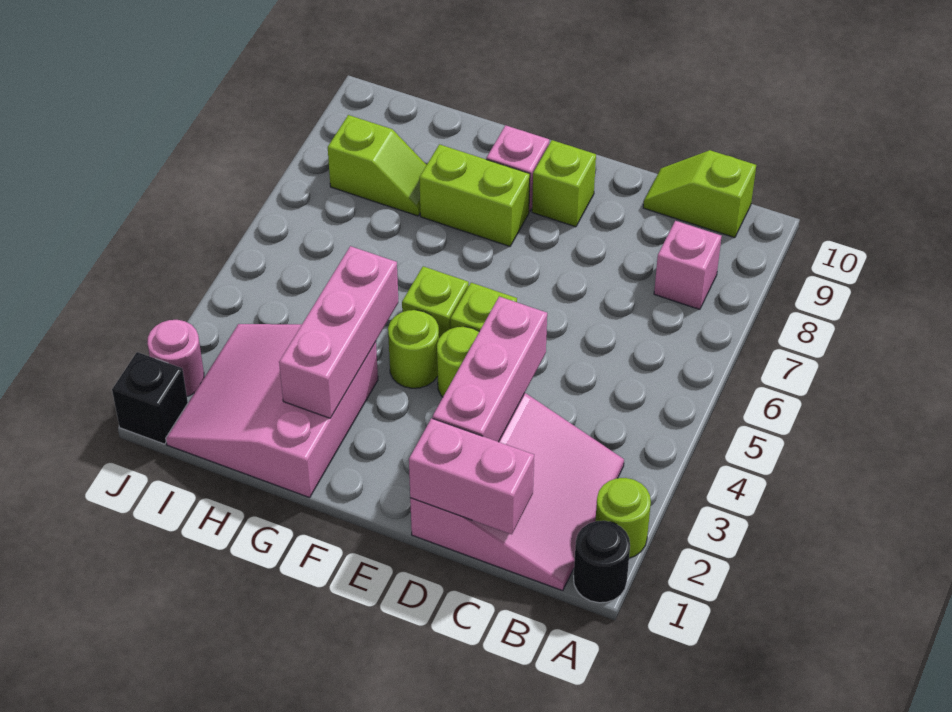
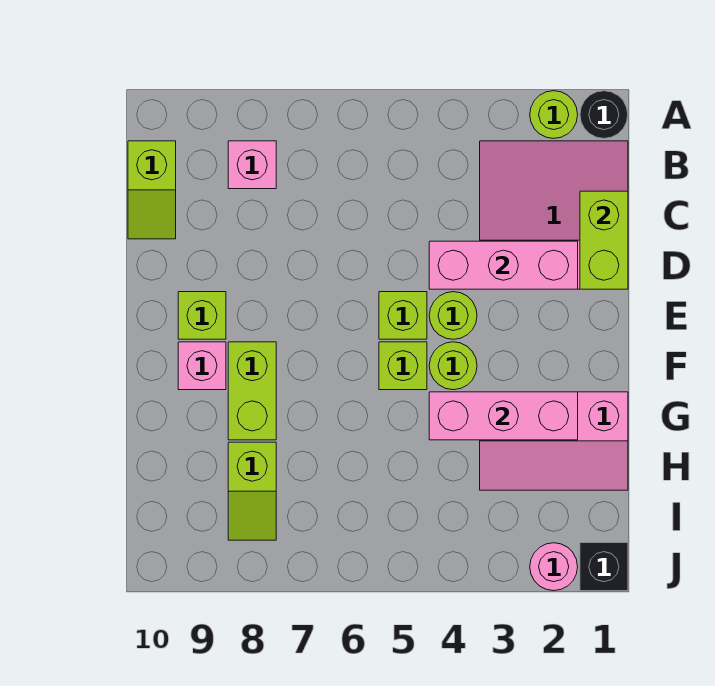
pink brick C1:D1 level 2 -> lime brick C1:D1 level 2
pink slope G1:I3 level 1 top G -> pink slope G1:H3 level 1 top G
lime slope H8:I8 level 1 top I -> lime slope H8:I8 level 1 top H

